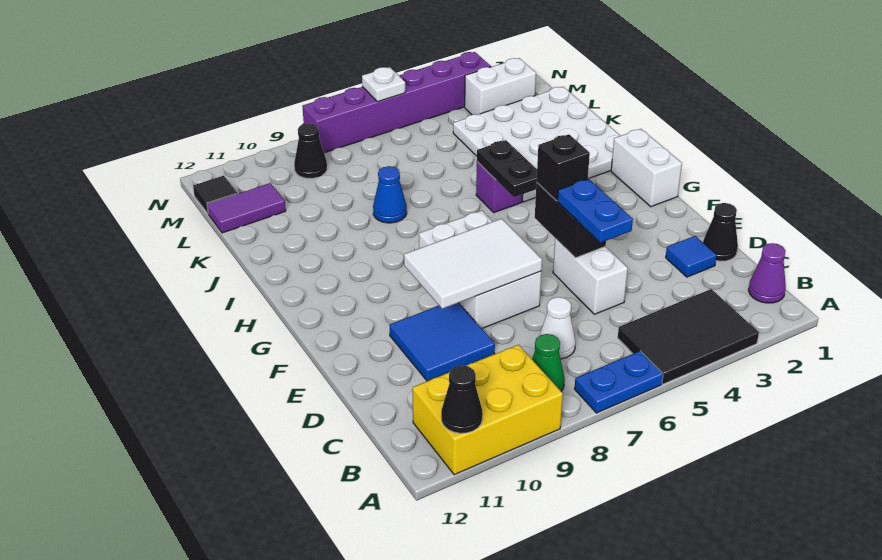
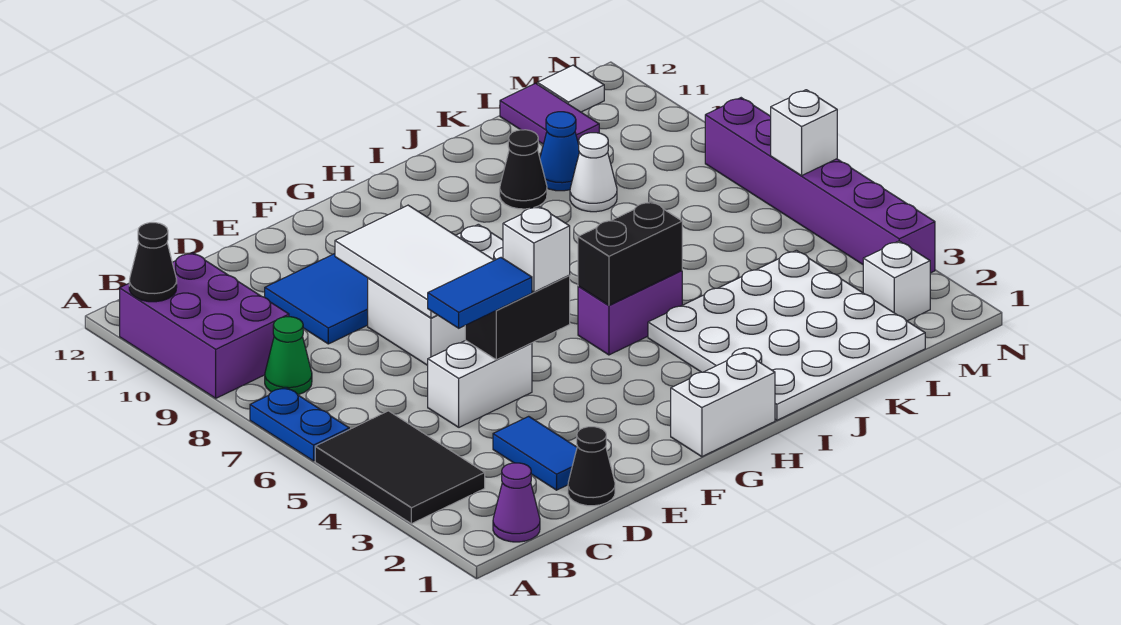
yellow brick A9:B11 level 1 -> purple brick A9:B11 level 1
white cone C7 level 1 -> white cone K9 level 1
blue tile D2 level 1 -> blue tile D2:D3 level 1
blue plate D5:E5 level 3 -> blue tile D5:E5 level 3
black brick F5 level 3 -> white brick F5 level 3
black plate H5:I5 level 2 -> black brick H5:I5 level 2
purple brick I5 level 1 -> purple brick H5:I5 level 1
blue cone J8 level 1 -> blue cone K10 level 1
white brick M2:M3 level 1 -> white brick M2 level 1
black cone M9 level 1 -> black cone J10 level 1
black tile M12 level 1 -> white tile M12 level 1
white plate N6 level 2 -> white brick N6 level 2

